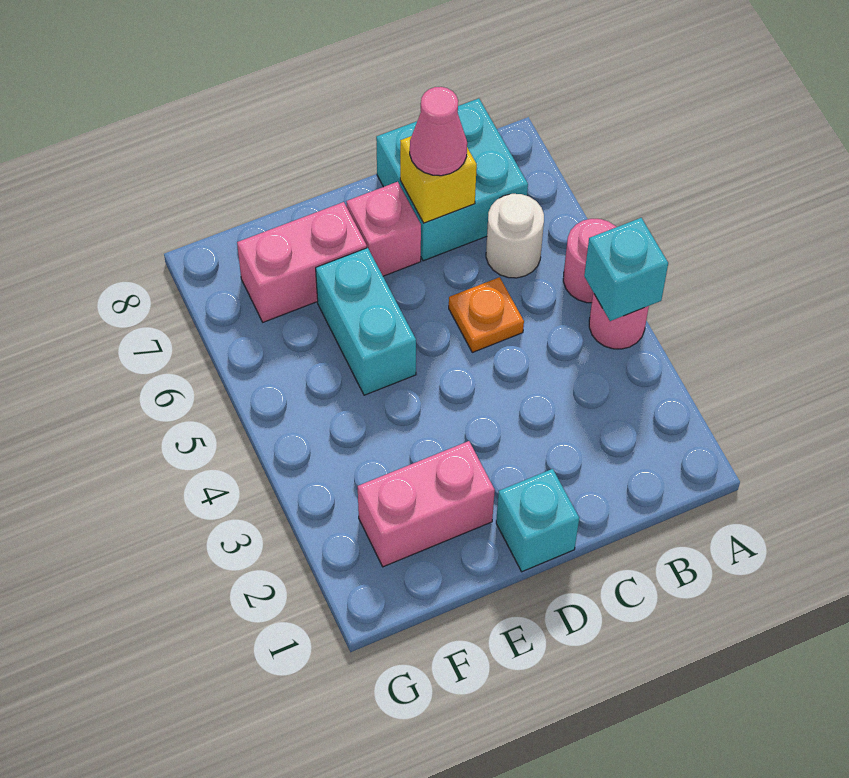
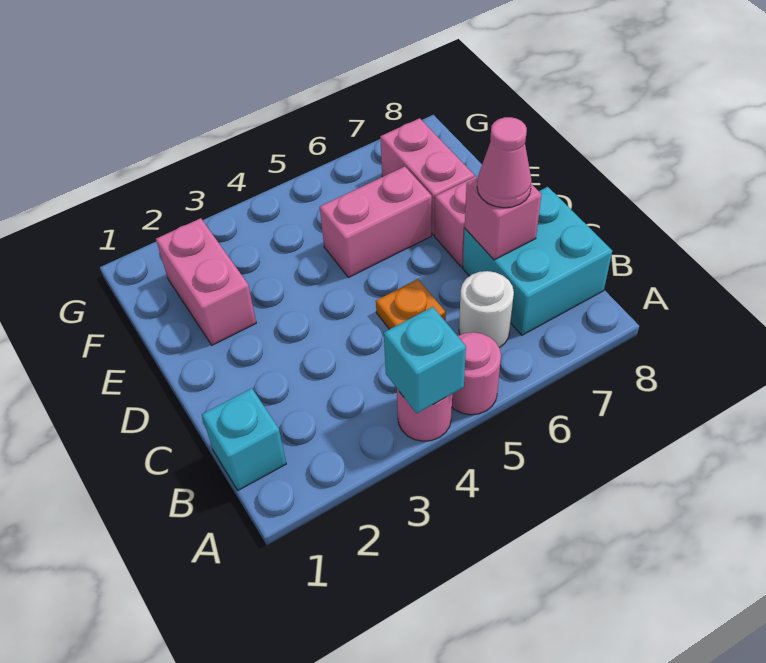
yellow brick C7 level 2 -> pink brick C7 level 2
cyan brick D1 level 1 -> cyan brick B1 level 1
cyan brick E5:E6 level 1 -> pink brick E5:E6 level 1

